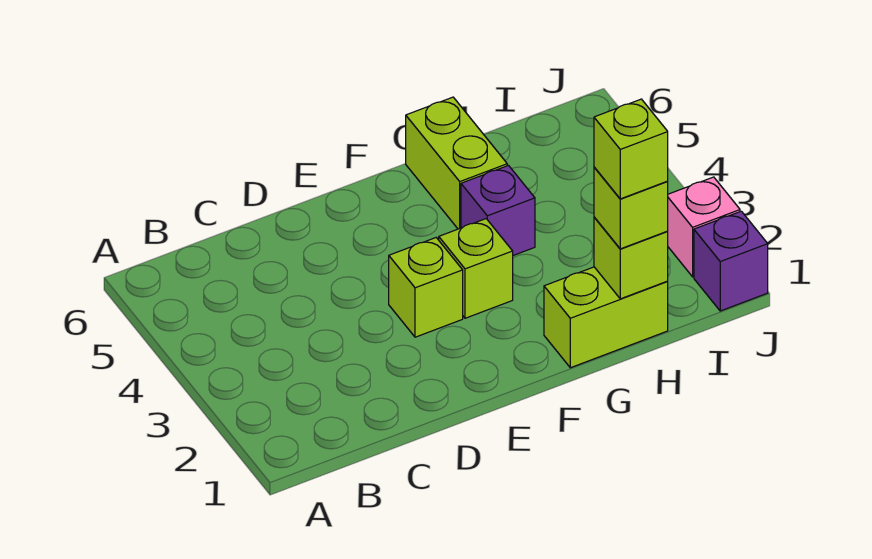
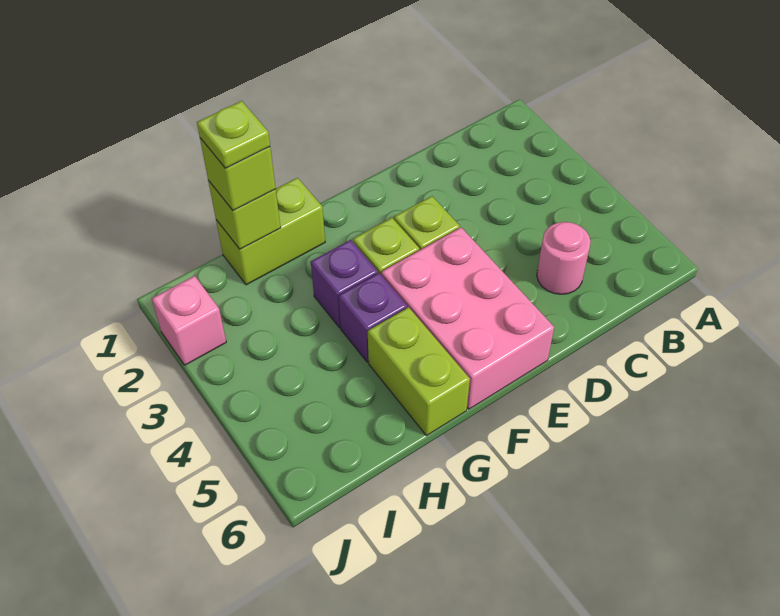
none -> pink round brick C5 level 1
none -> pink brick E4:F6 level 1
lime brick H1 level 4 -> lime plate H1 level 4
purple brick J1 level 1 -> purple brick G3 level 1

